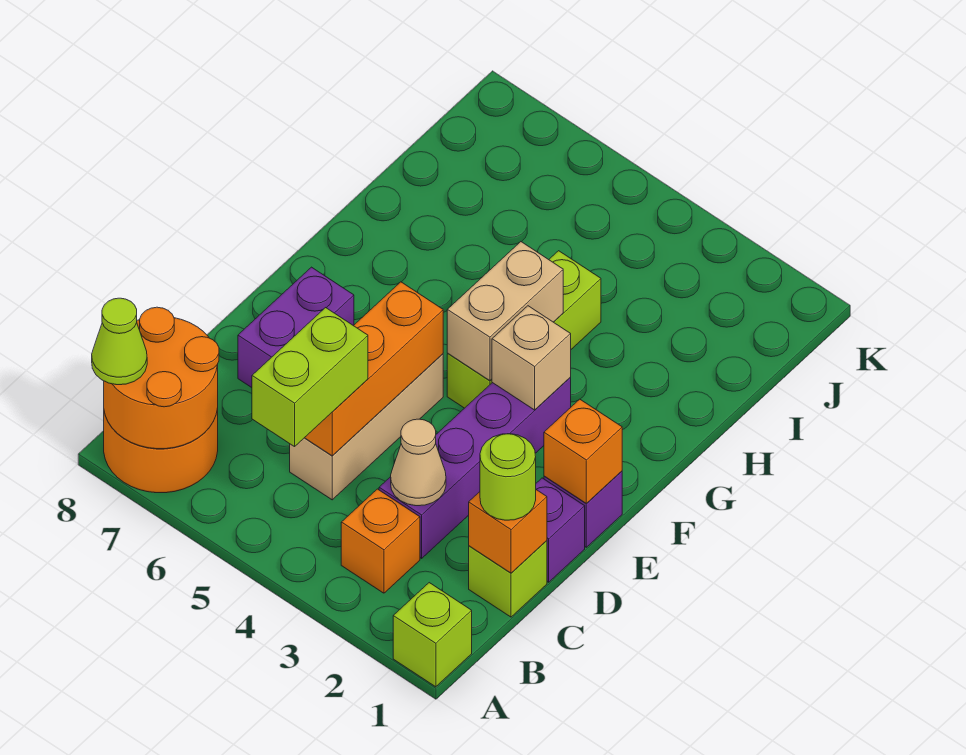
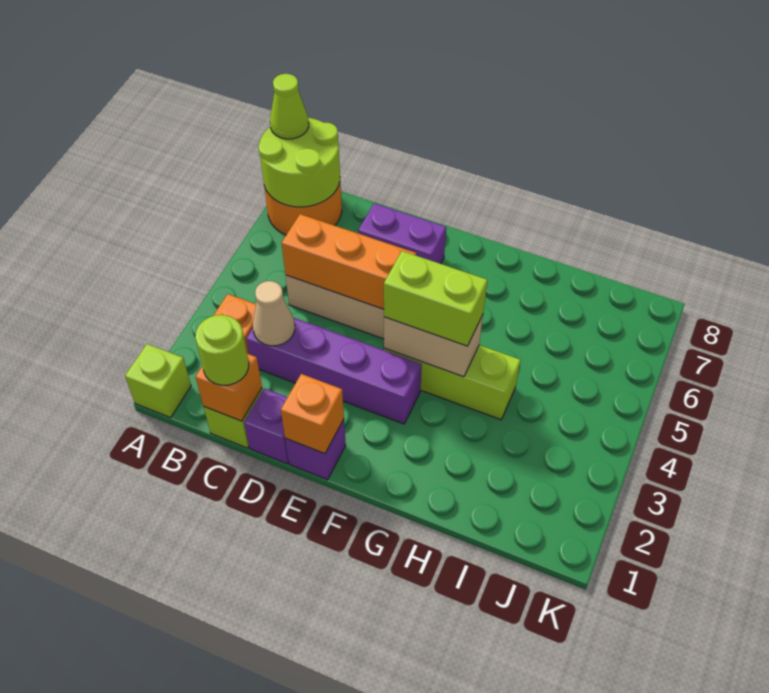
orange round brick A7:B8 level 2 -> lime round brick A7:B8 level 2
lime brick B5:C5 level 3 -> lime brick F4:G4 level 3
tan brick F3 level 2 -> none

